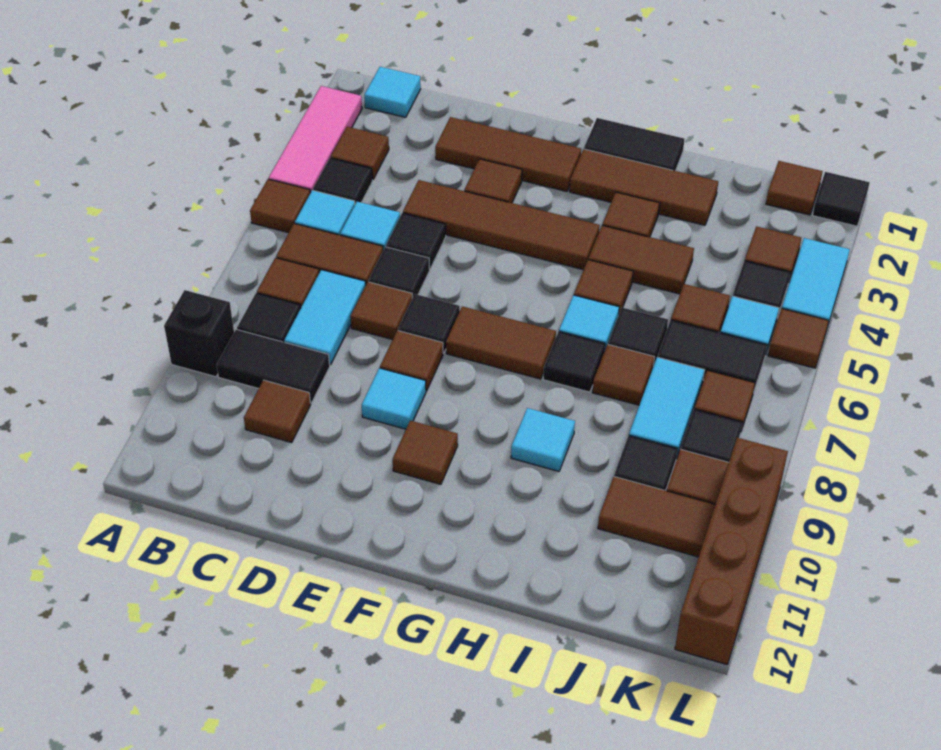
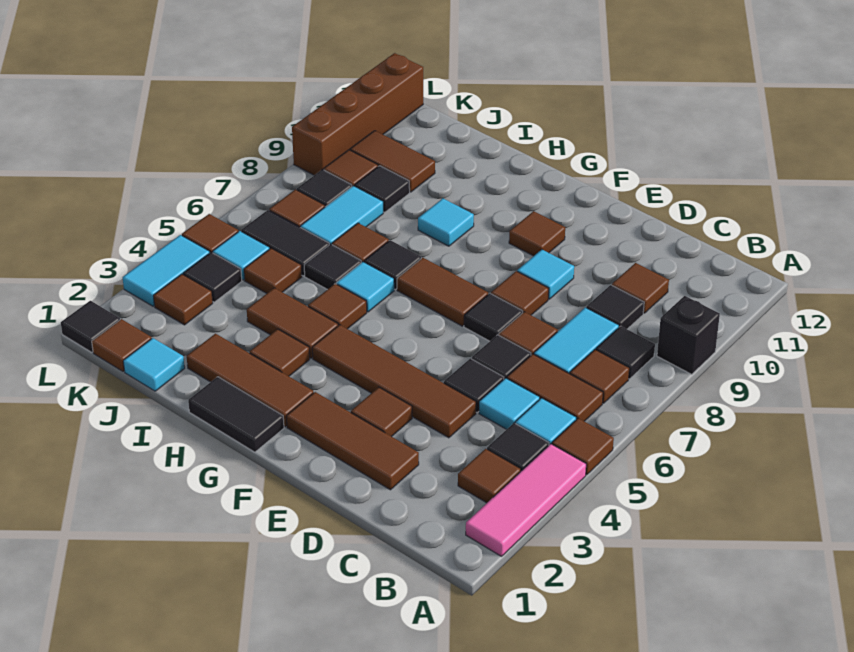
cyan tile B1 level 1 -> cyan tile J1 level 1
black tile B9:C9 level 1 -> black tile C9 level 1

